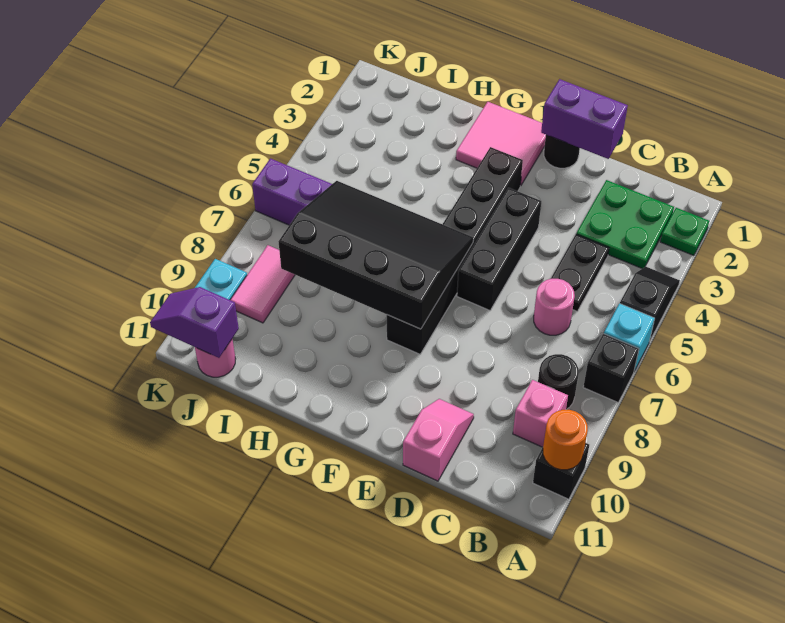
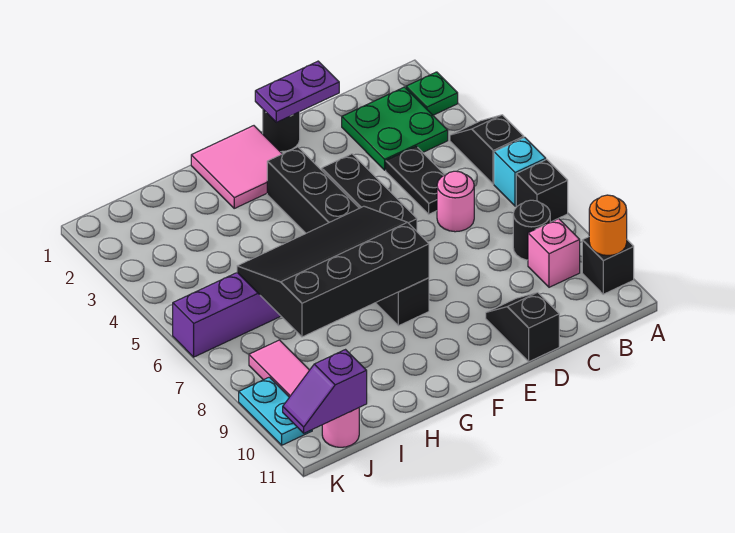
purple brick D1:E1 level 2 -> purple plate D1:E1 level 2
pink slope D10:D11 level 1 top 11 -> black slope D10:D11 level 1 top 11

